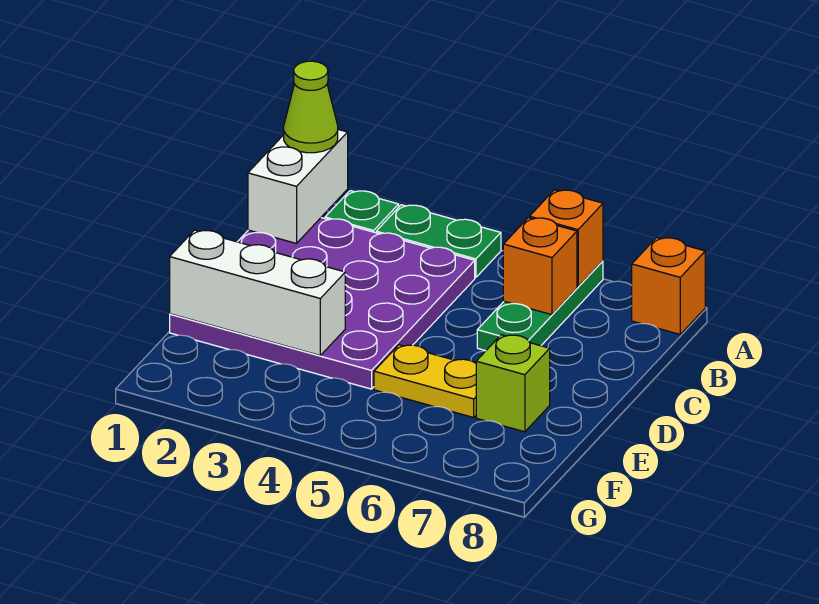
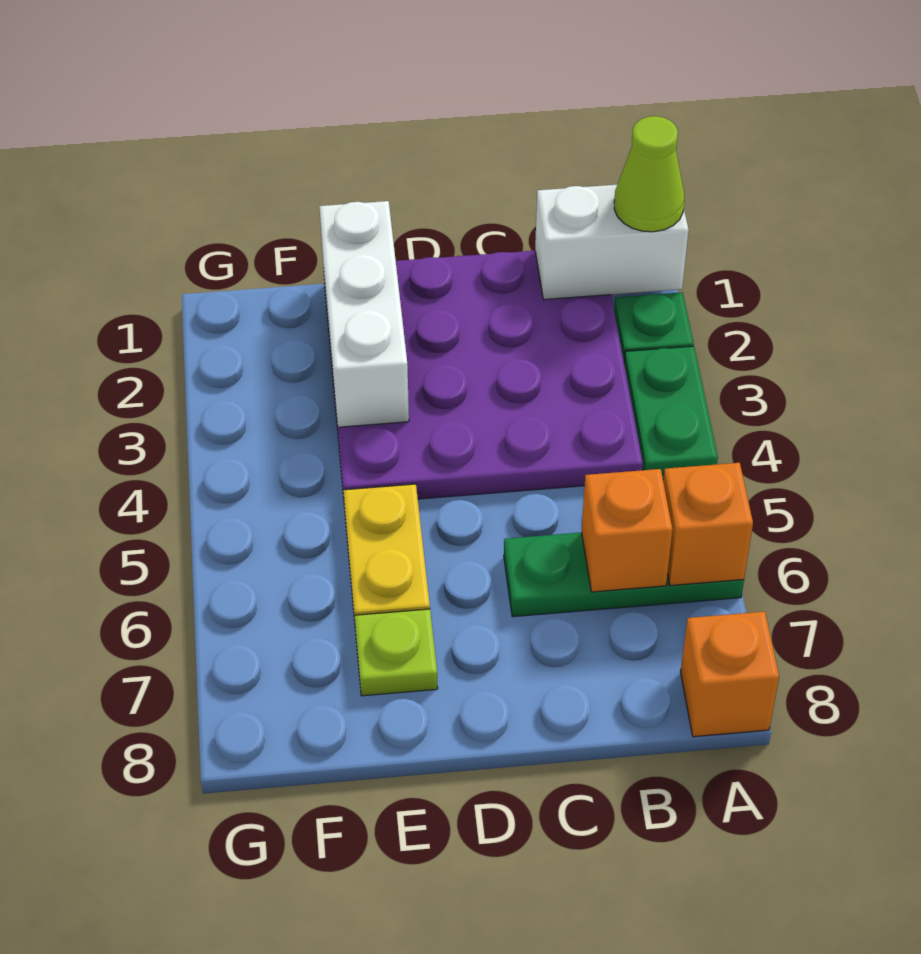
lime brick E7 level 1 -> lime plate E7 level 1

